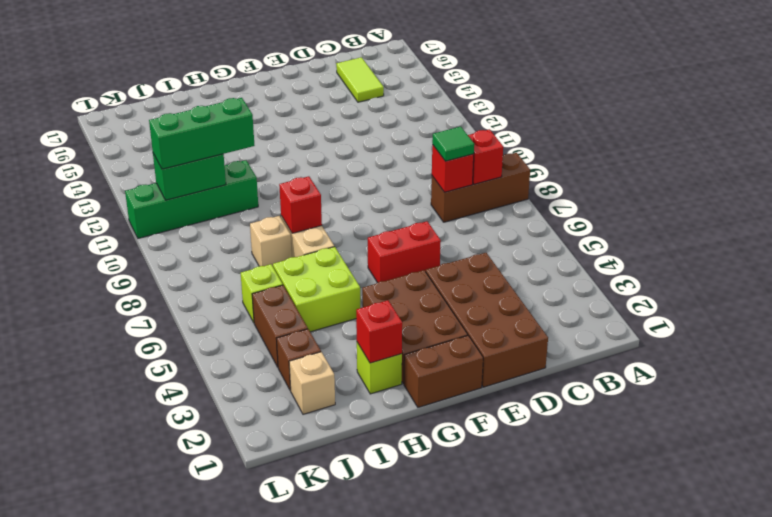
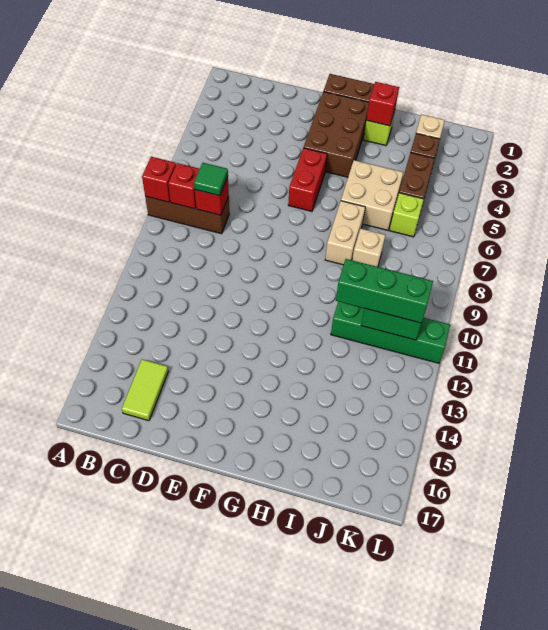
brown brick D1:E4 level 1 -> none
red brick E6:F6 level 1 -> red brick F5:F6 level 1
lime brick H5:I6 level 1 -> tan brick H5:I6 level 1
red brick H8 level 2 -> red brick A8 level 2

